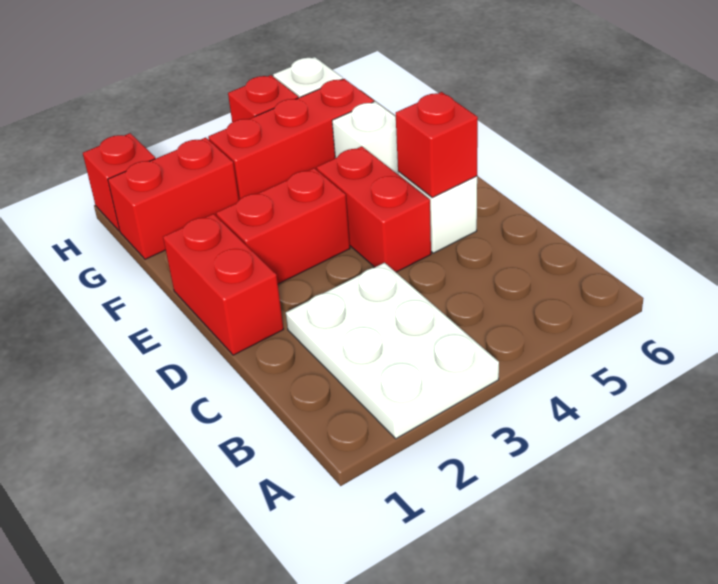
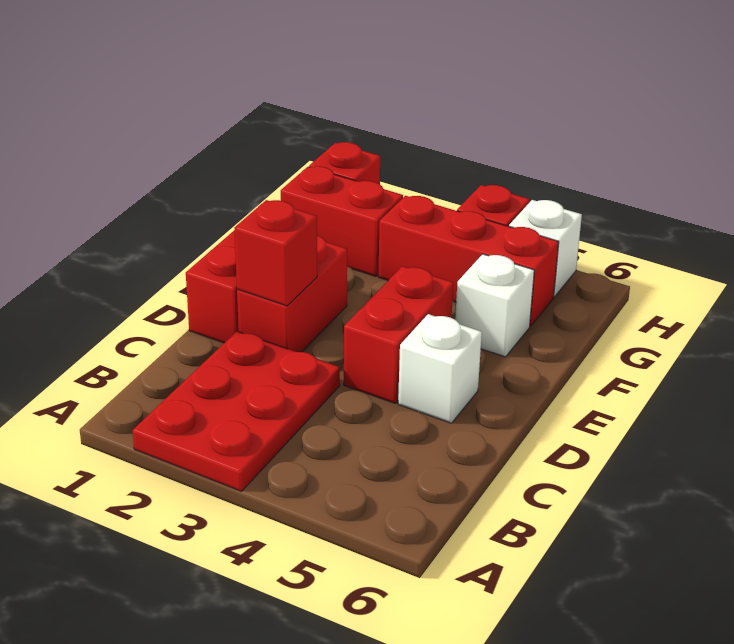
white plate A2:C3 level 1 -> red plate A2:C3 level 1
red brick D5 level 2 -> red brick D2 level 2
red brick E2:E3 level 1 -> red brick D2:E2 level 1

